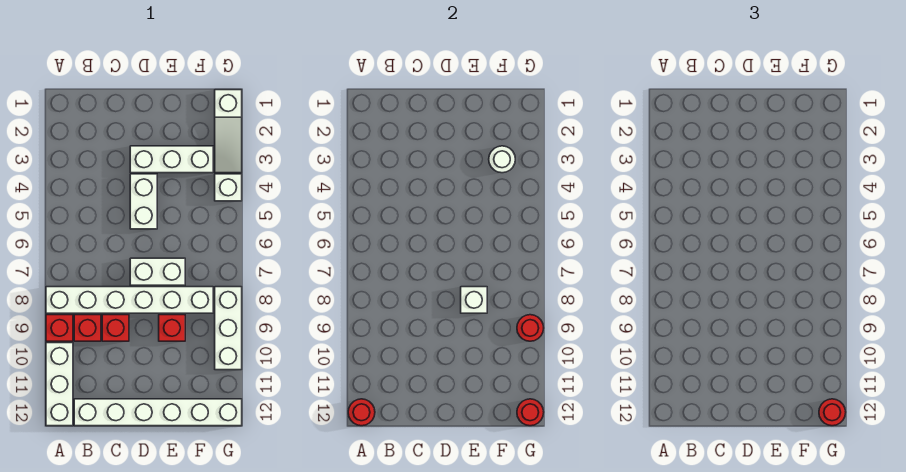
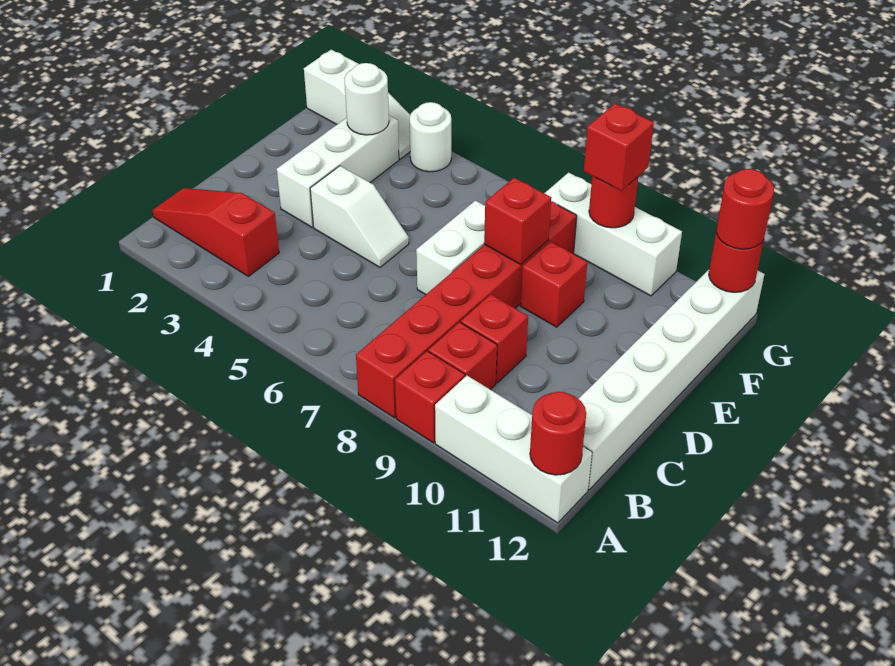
white brick A8:F8 level 1 -> red brick A8:F8 level 1
none -> red slope B1:B3 level 1 top 3
white brick D4:D5 level 1 -> white slope D4:D5 level 1 top 4
white brick E8 level 2 -> red brick E8 level 2
white brick G4 level 1 -> white round brick G4 level 1
none -> red brick G9 level 3

